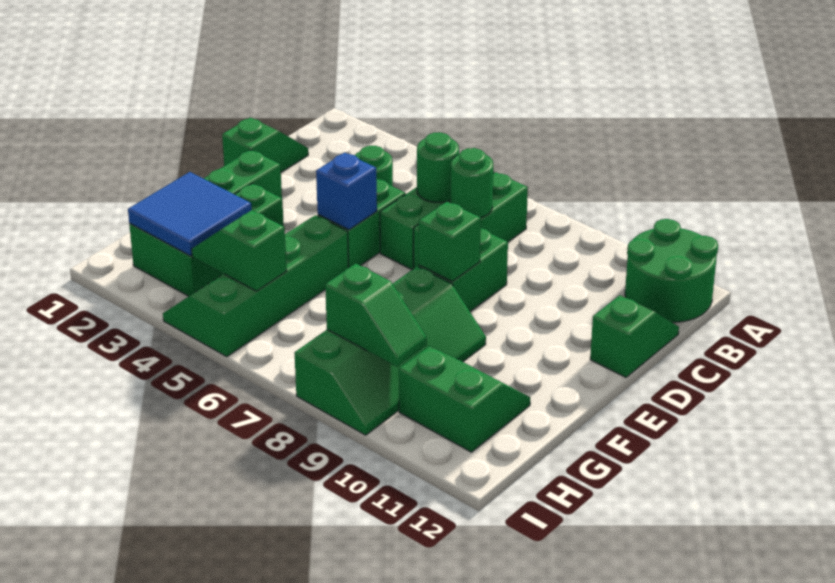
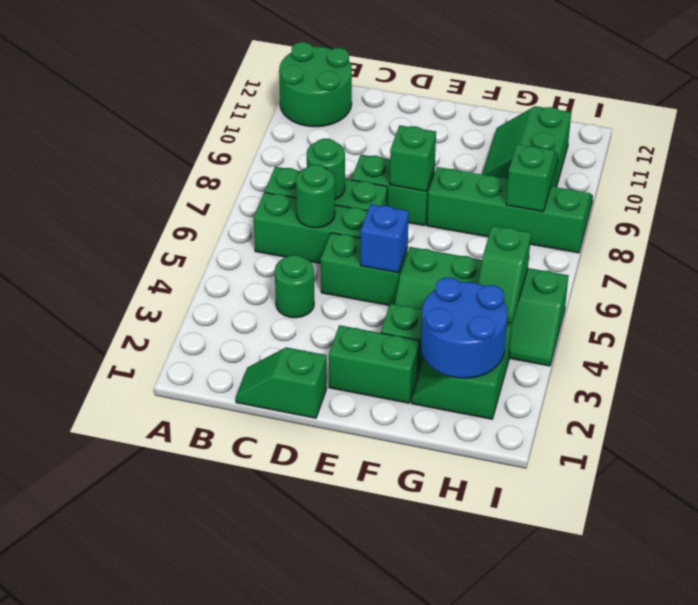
green slope C12:D12 level 1 top D -> none
blue tile G2:H3 level 2 -> blue round brick G2:H3 level 2

